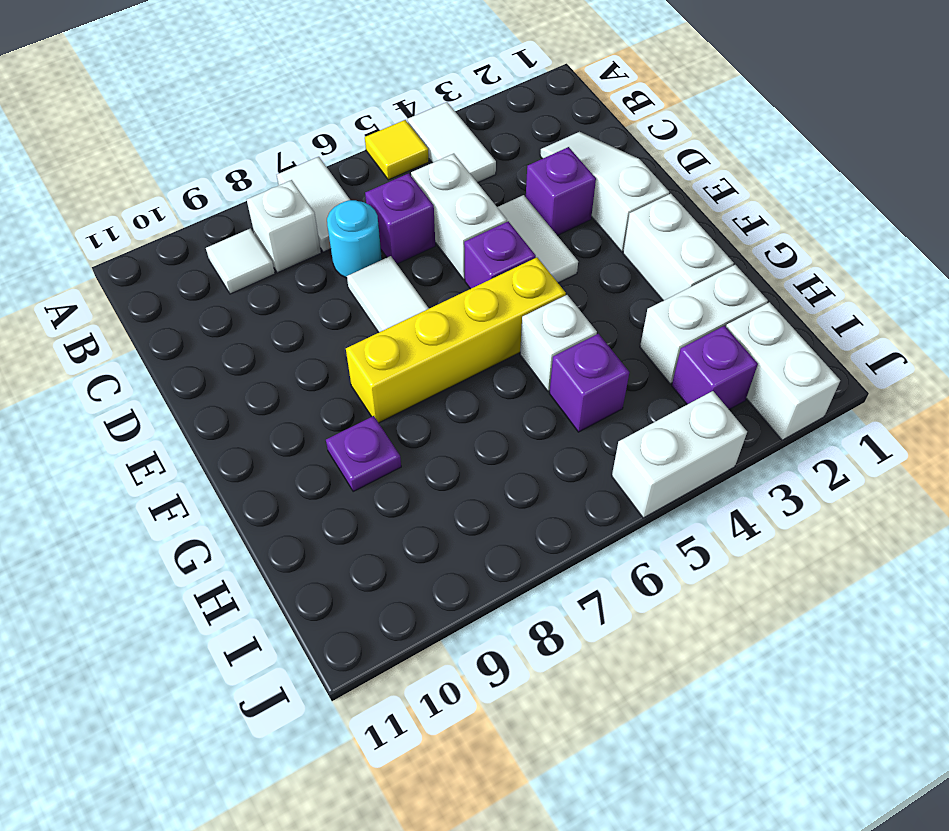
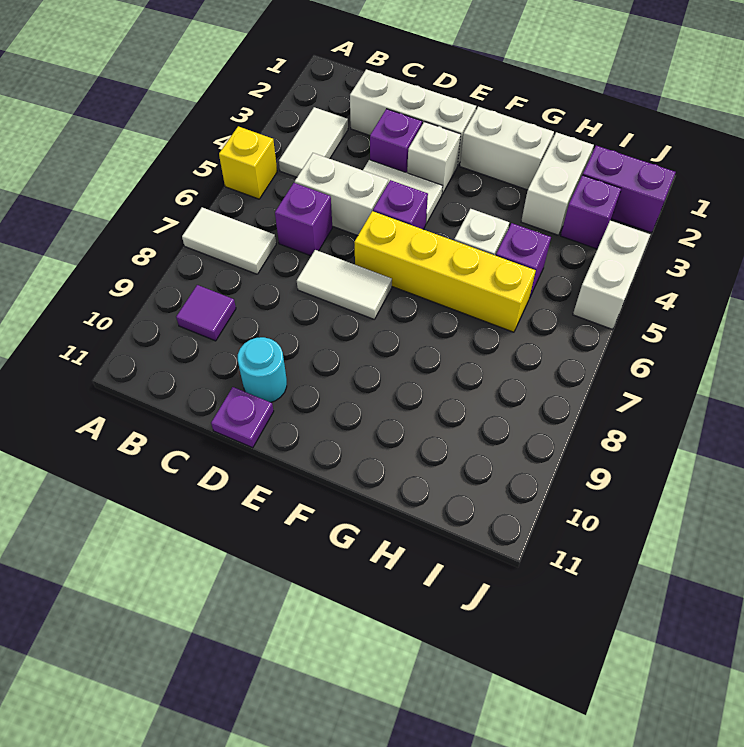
white tile A4:B4 level 1 -> white tile B3:B4 level 1
yellow tile A5 level 1 -> yellow brick A5 level 1
white brick B8 level 1 -> white brick E3 level 1
white tile B9 level 1 -> purple tile B9 level 1
white slope C2:E2 level 1 top E -> white brick C2:E2 level 1
cyan round brick C7 level 1 -> cyan round brick D10 level 1
yellow brick F5:F8 level 1 -> yellow brick E6:H6 level 1
purple plate G9 level 1 -> purple plate D11 level 1
white brick I2:J2 level 1 -> purple brick I2:J2 level 1

